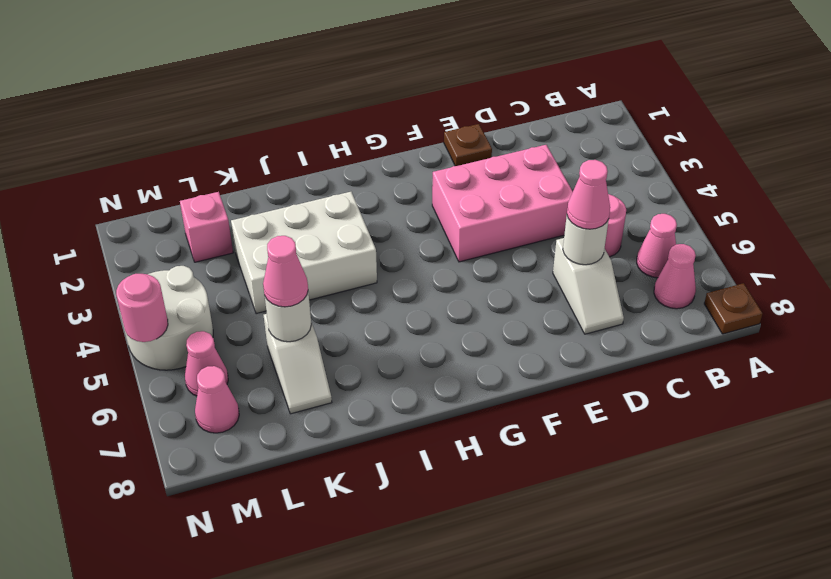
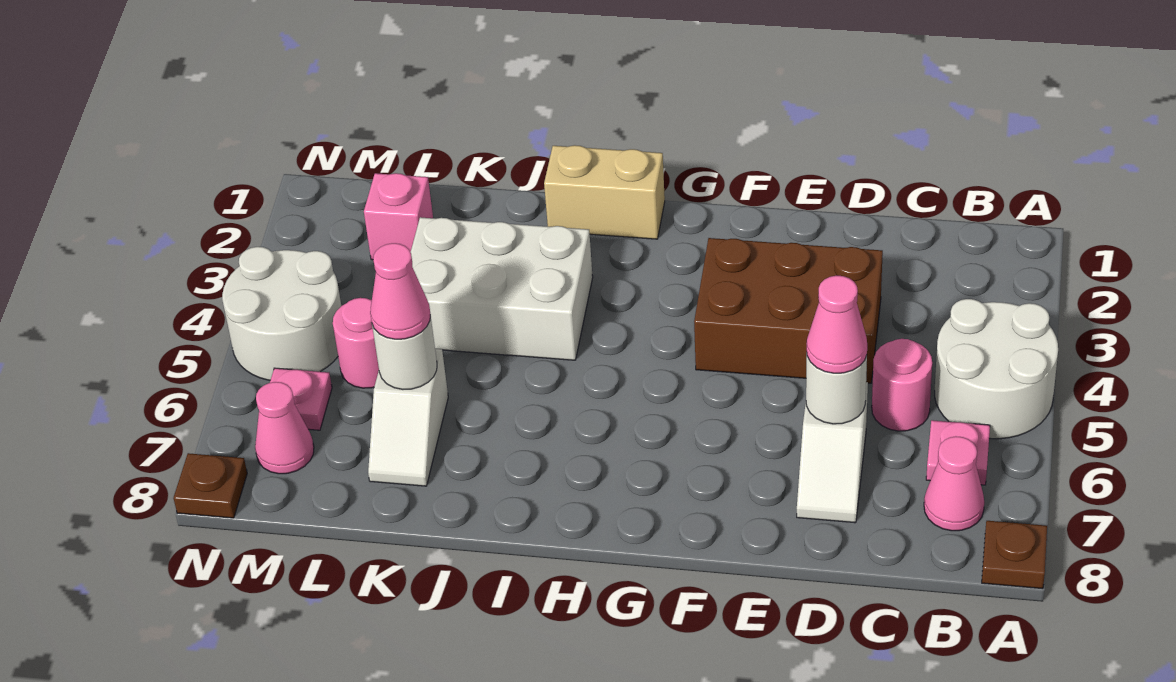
none -> white round brick A4:B5 level 1
pink cone B6 level 1 -> pink plate B6 level 1
pink brick D3:F4 level 1 -> brown brick D3:F4 level 1
brown plate E1 level 1 -> brown plate N8 level 1
none -> tan brick H1:I1 level 1
pink cone M6 level 1 -> pink plate M6 level 1
pink round brick N5 level 2 -> pink round brick L5 level 1

